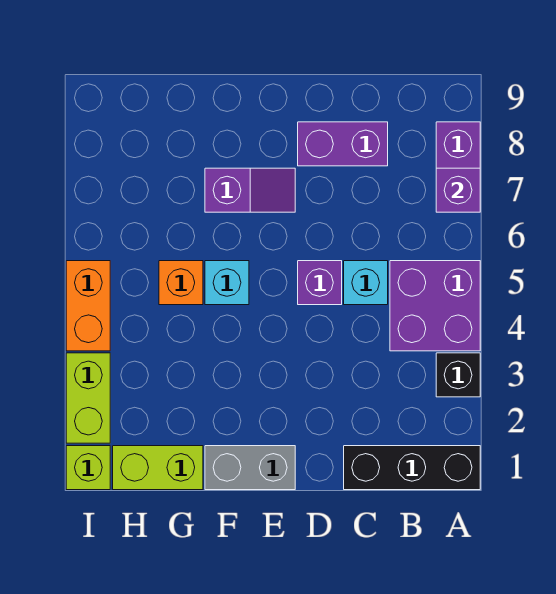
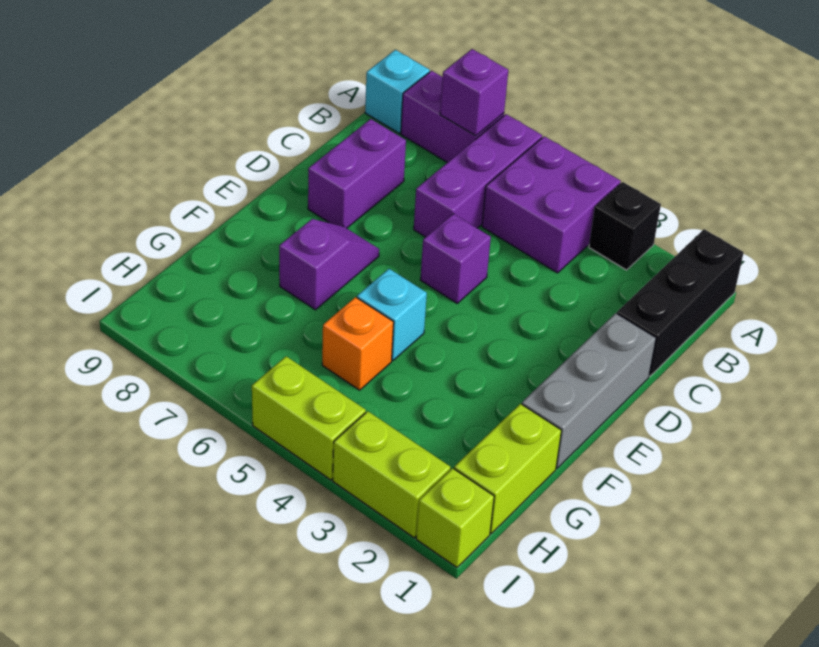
none -> purple brick A6:C6 level 1
cyan brick C5 level 1 -> cyan brick A9 level 1
grey brick E1:F1 level 1 -> grey brick D1:F1 level 1
orange brick I4:I5 level 1 -> lime brick I4:I5 level 1

